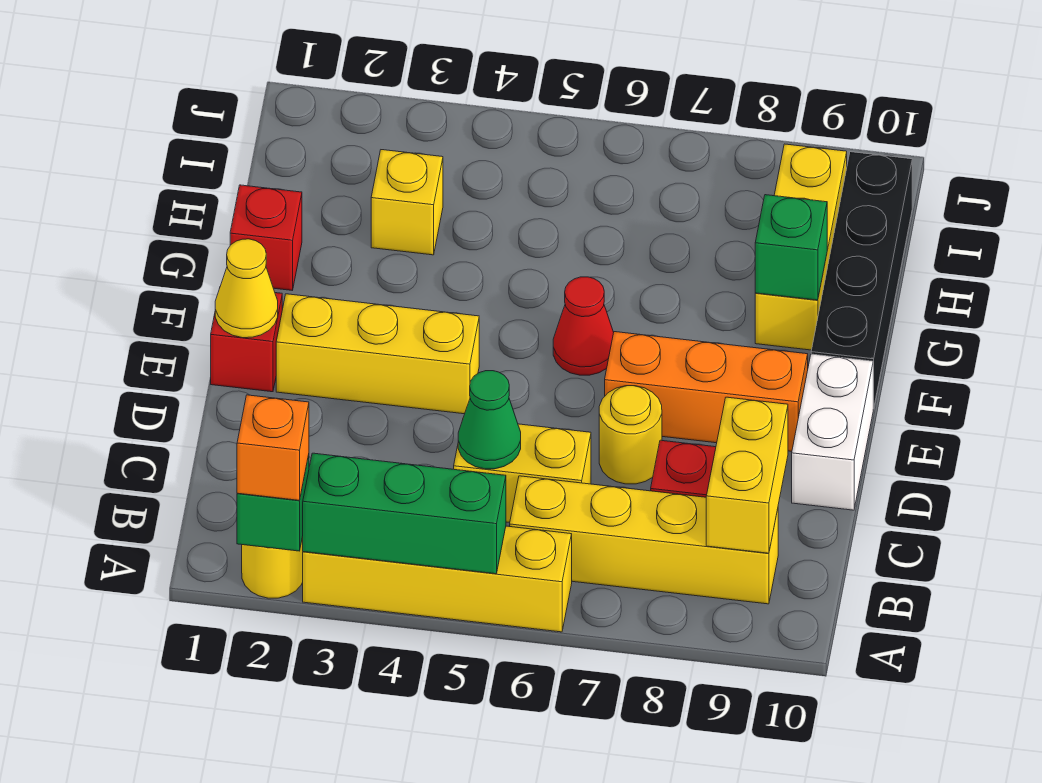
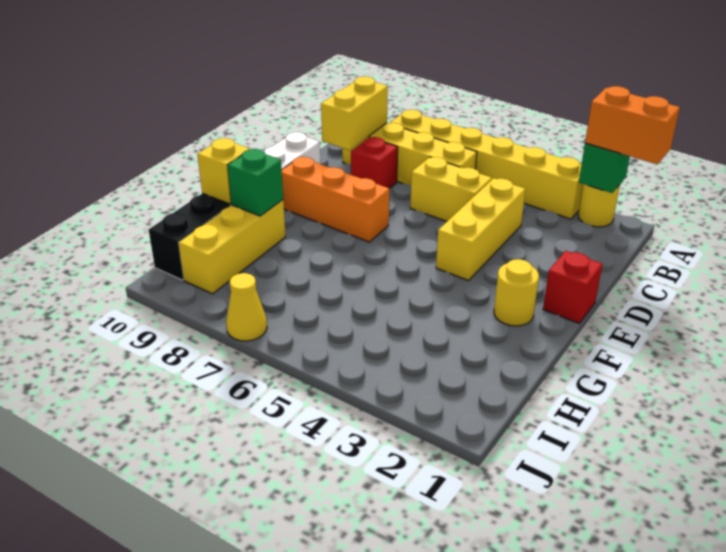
orange brick A2 level 3 -> orange brick A1:A2 level 3
yellow brick A3:A6 level 1 -> yellow brick A3:A8 level 1
green brick A3:A5 level 2 -> none
green cone C5 level 2 -> none
yellow round brick D7 level 1 -> yellow round brick F2 level 1
yellow cone E1 level 2 -> yellow cone J7 level 1
yellow brick E2:E4 level 1 -> yellow brick C4:E4 level 1
red cone F6 level 1 -> none
red brick G1 level 1 -> none
yellow brick H3 level 1 -> yellow brick G10 level 2

